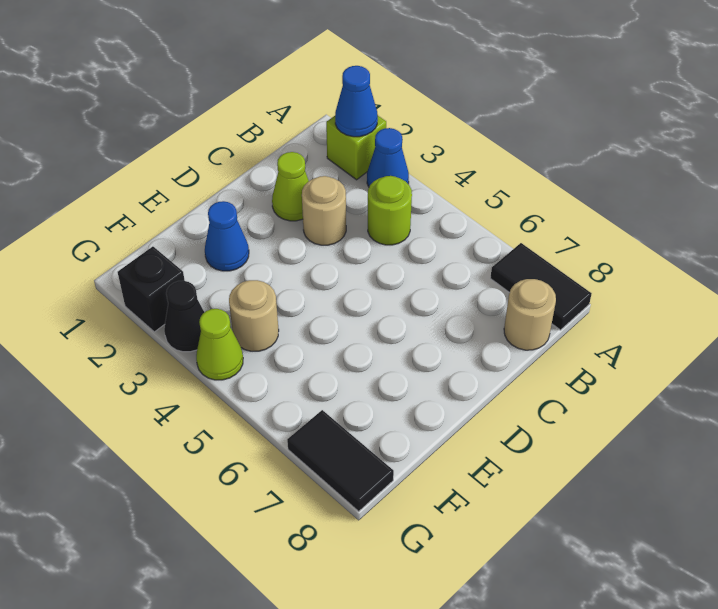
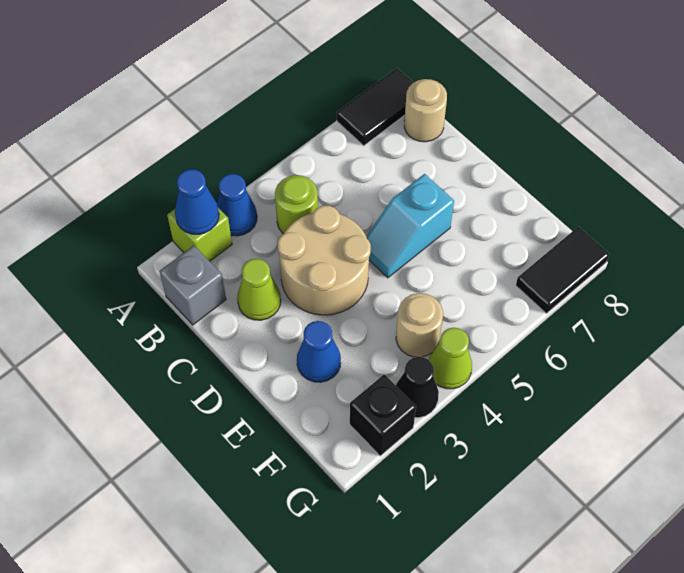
none -> grey brick B1 level 1
tan round brick C3 level 1 -> tan round brick C3:D4 level 1
none -> cyan slope D5:D6 level 1 top 6

